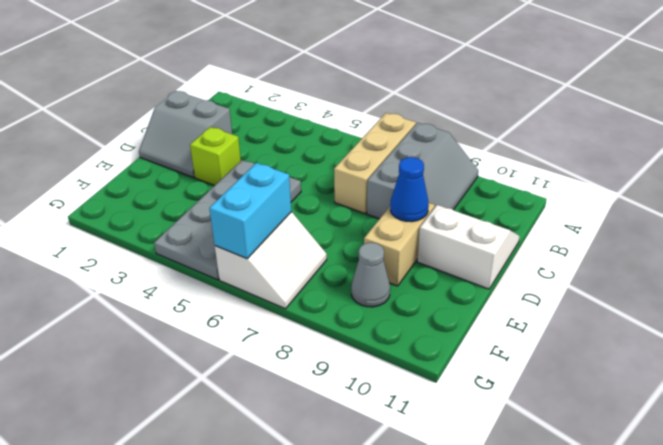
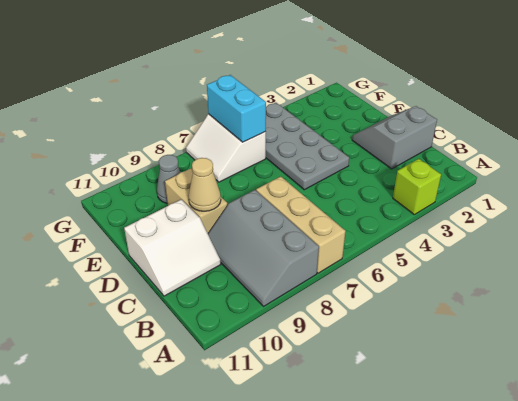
lime brick D3 level 1 -> lime brick A3 level 1
blue cone D9 level 2 -> tan cone D9 level 2

